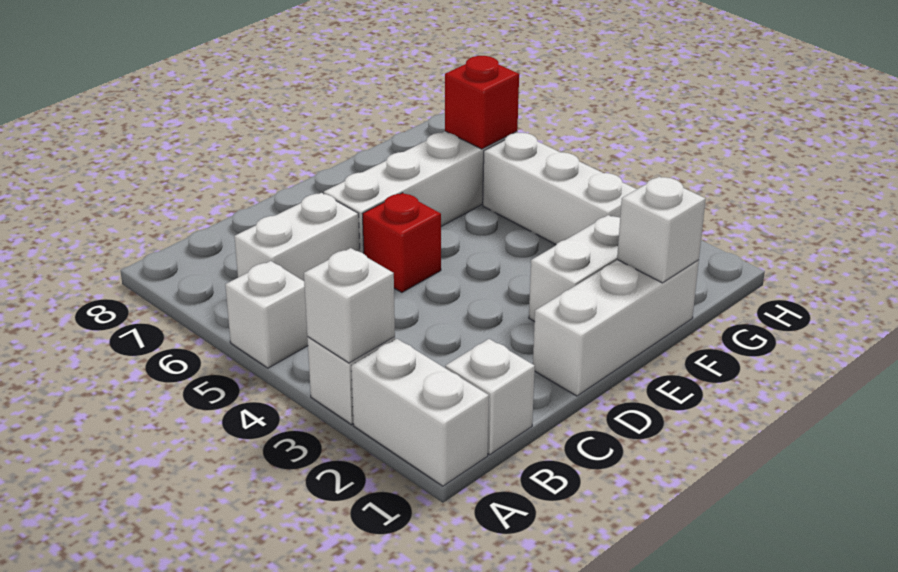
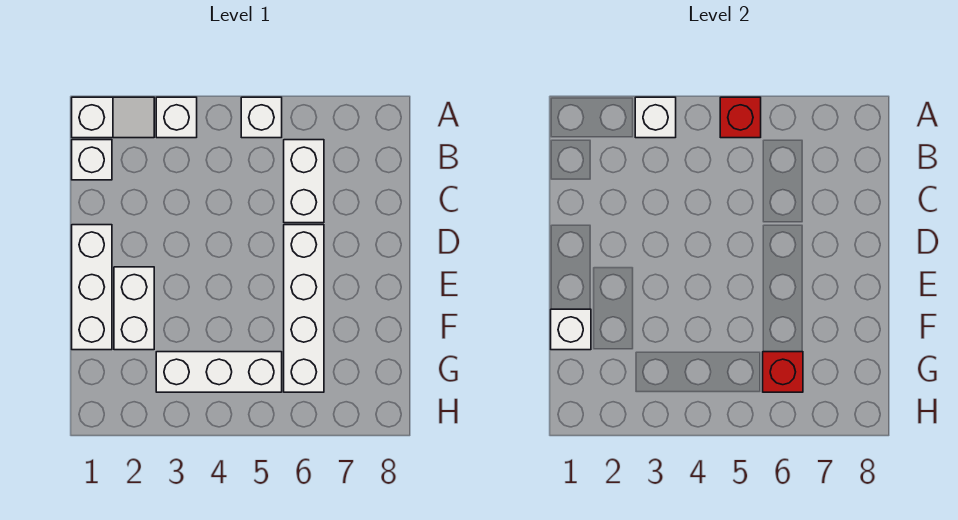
white brick A1:A2 level 1 -> white slope A1:A2 level 1 top 1
red brick D5 level 1 -> red brick A5 level 2

